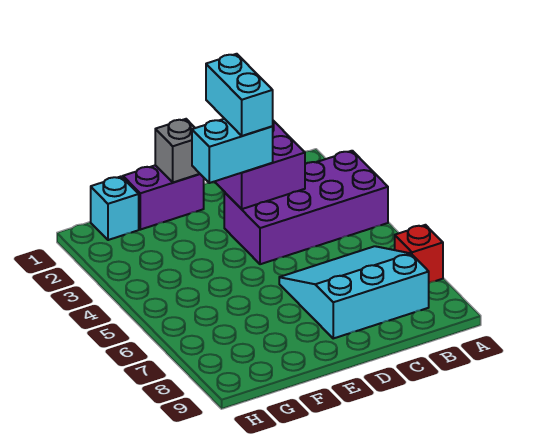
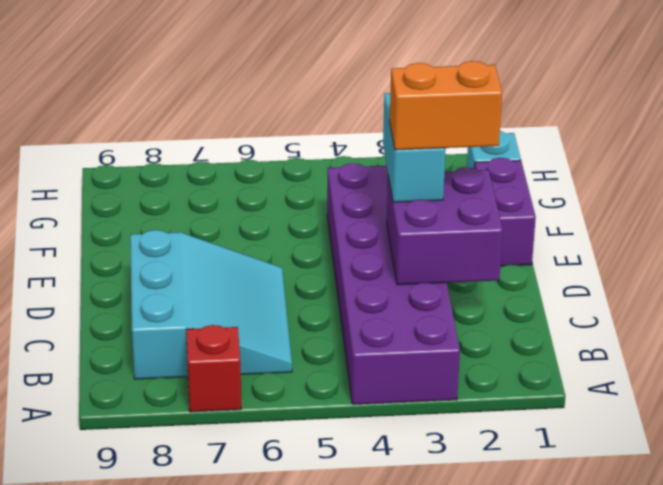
purple brick A3:D4 level 1 -> purple brick A3:F4 level 1
cyan brick D2:D3 level 4 -> orange brick D2:D3 level 4
grey brick E1 level 2 -> none

